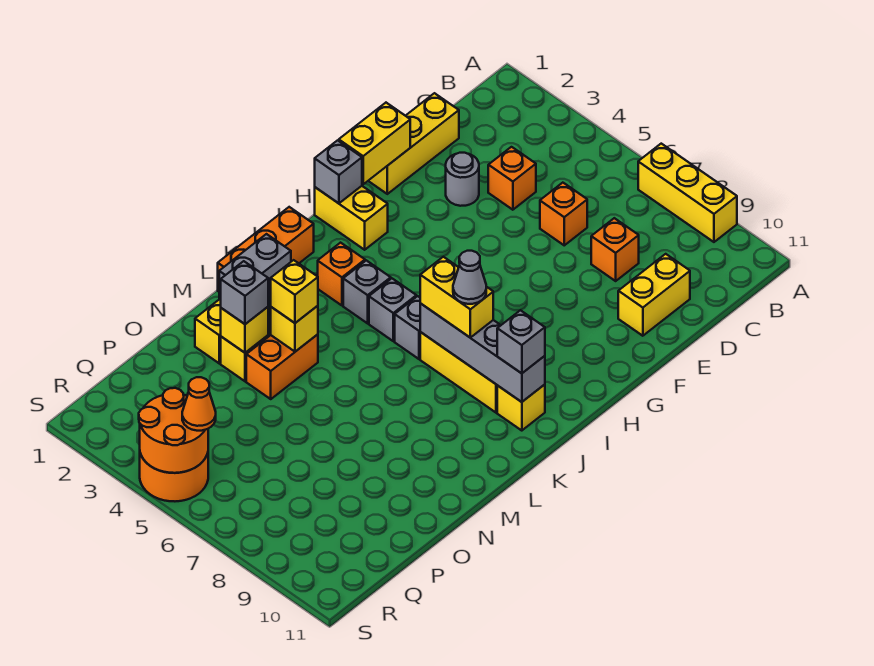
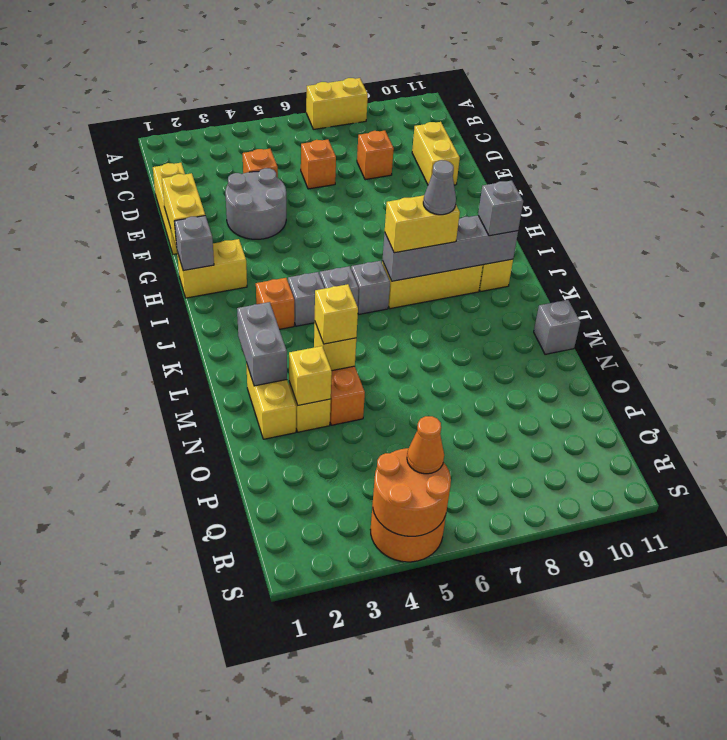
yellow brick A7:A9 level 1 -> yellow brick A7:A8 level 1
grey round brick E3 level 1 -> grey round brick E3:F4 level 1
orange brick J1:L1 level 1 -> none
grey brick N3 level 3 -> grey brick M11 level 1

